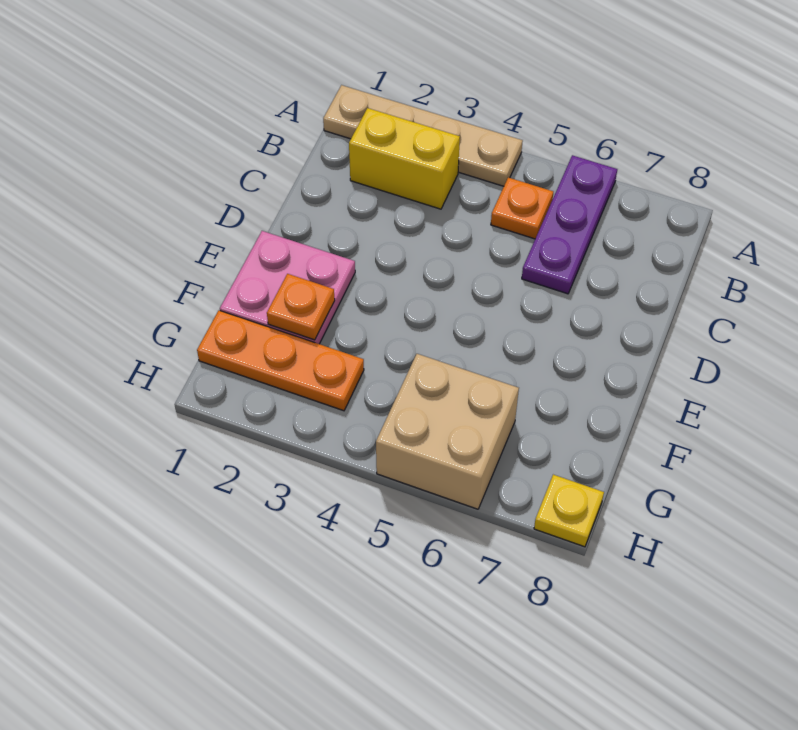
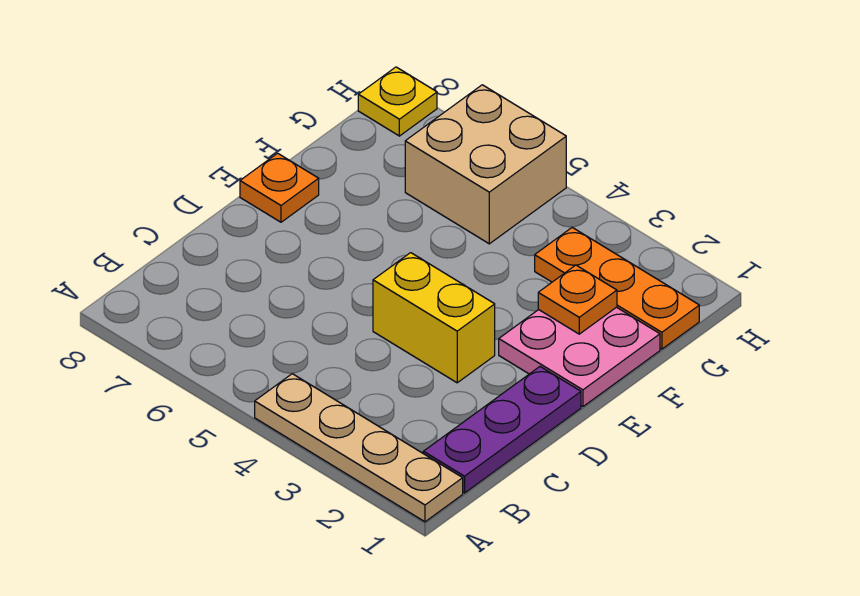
purple plate A6:C6 level 1 -> purple plate B1:D1 level 1
yellow brick B2:B3 level 1 -> yellow brick D3:D4 level 1
orange plate B5 level 1 -> orange plate E8 level 1

